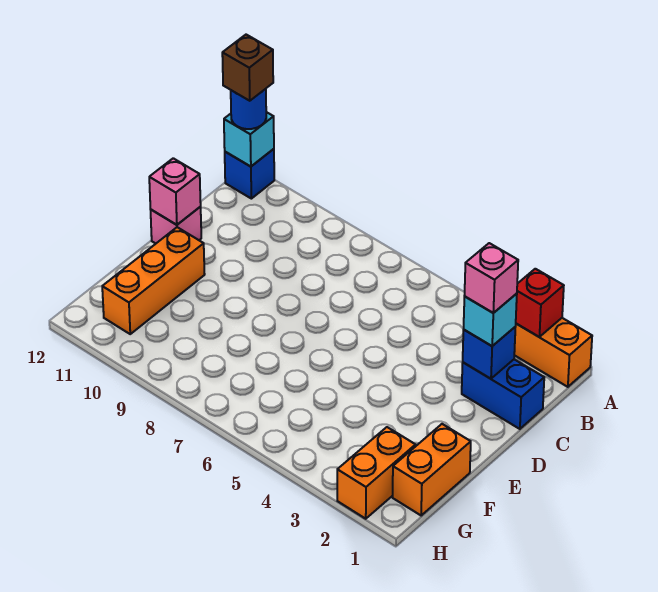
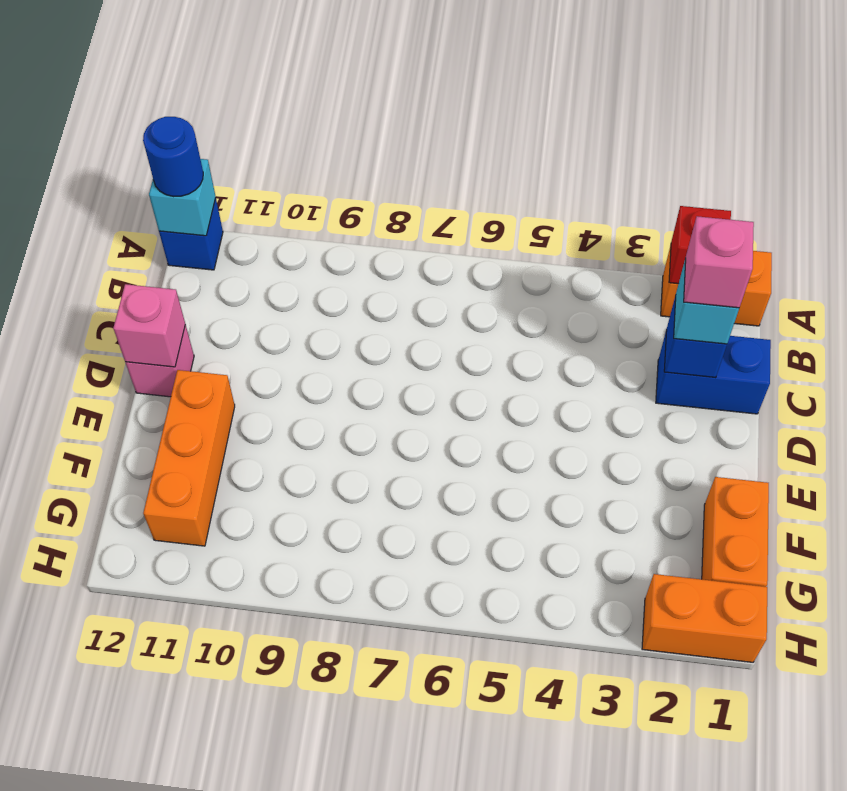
brown brick A12 level 4 -> none
orange brick G2:H2 level 1 -> orange brick H1:H2 level 1

